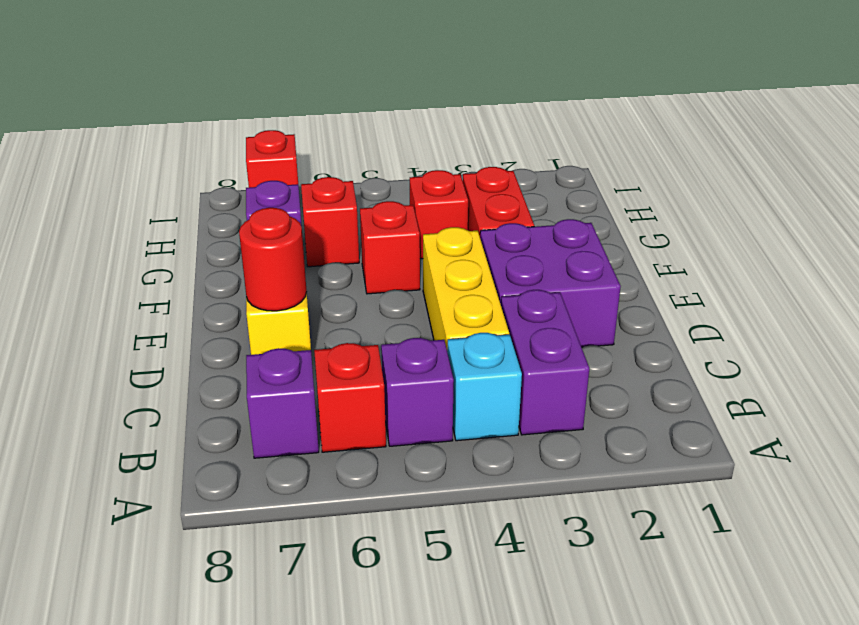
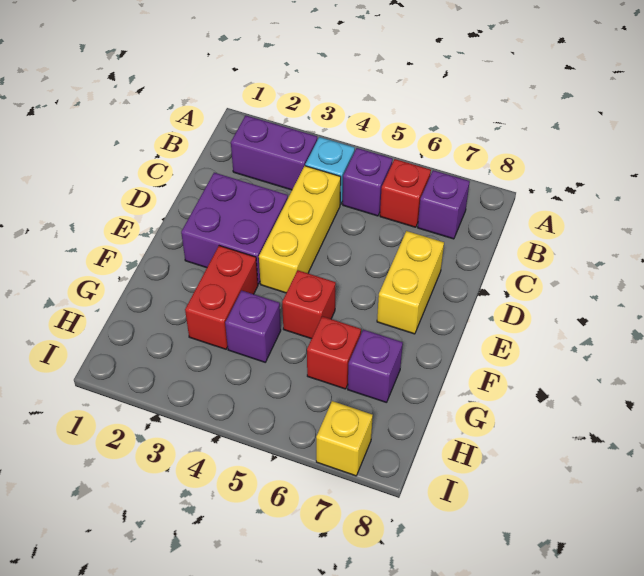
purple brick B3:C3 level 1 -> purple brick B2:B3 level 1
red round brick D7 level 2 -> none
red brick G4 level 1 -> purple brick G4 level 1
red brick I7 level 1 -> yellow brick I7 level 1

